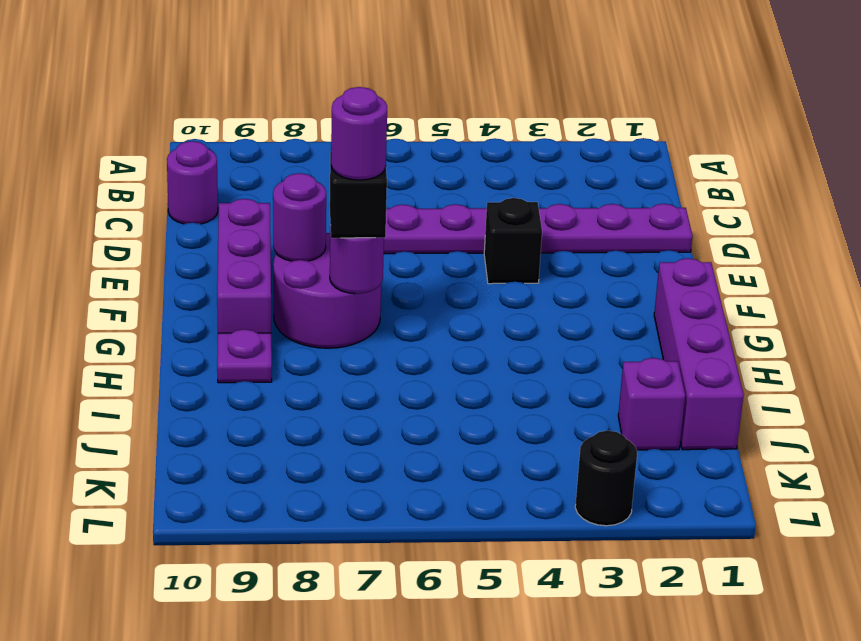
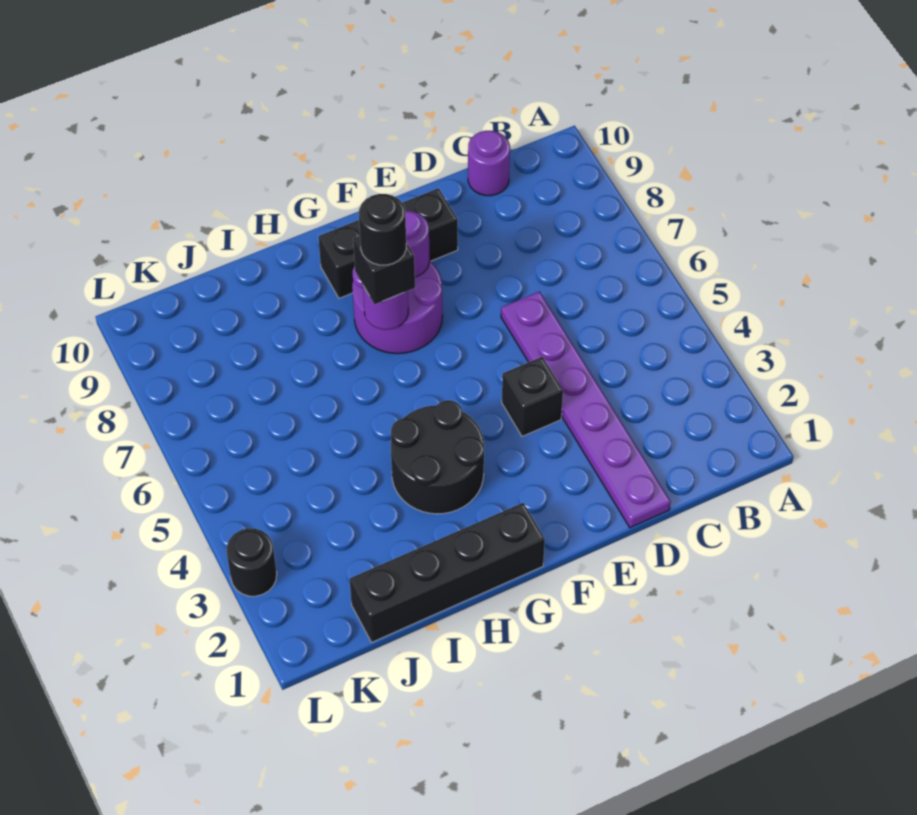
purple brick E9:G9 level 1 -> black brick E9:G9 level 1
purple brick G1:J1 level 1 -> black brick G1:J1 level 1
none -> black round brick G3:H4 level 1
purple round brick G7 level 4 -> black round brick G7 level 4
purple plate H9 level 1 -> none
purple brick J2 level 1 -> none

